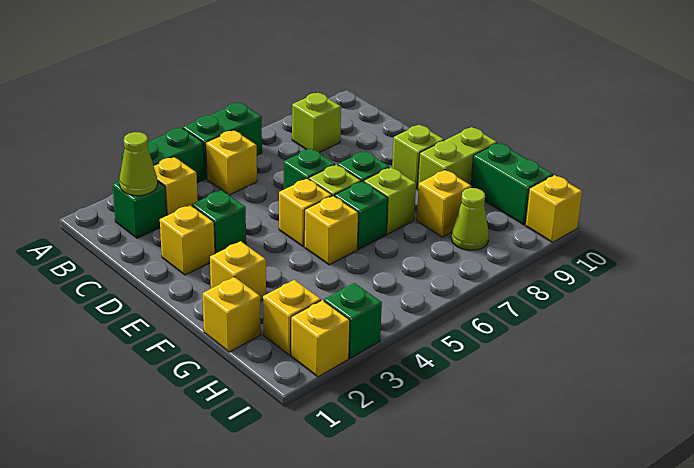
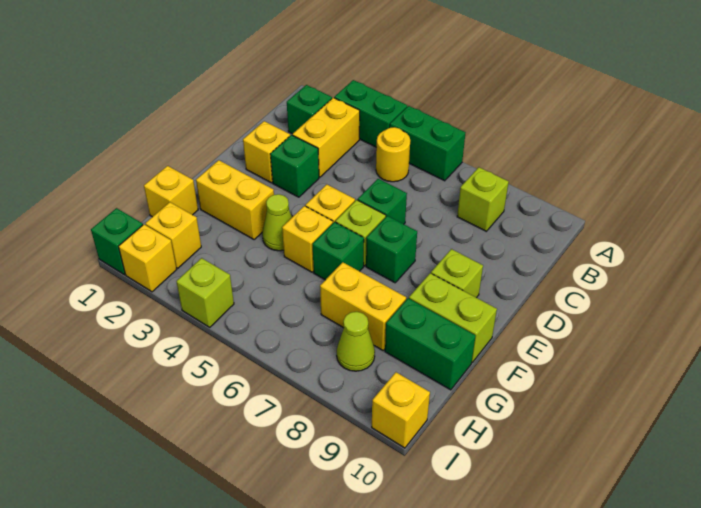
lime cone B2 level 2 -> lime cone F4 level 1
yellow brick B3 level 1 -> yellow brick B3:C3 level 1
yellow brick B5 level 1 -> yellow round brick B5 level 1
yellow brick F2 level 1 -> yellow brick F2:F3 level 1
lime brick F7 level 1 -> lime brick I4 level 1
yellow brick G8 level 1 -> yellow brick G7:G8 level 1
green brick G10:H10 level 1 -> green brick G9:G10 level 1
green brick I3 level 1 -> green brick I1 level 1

